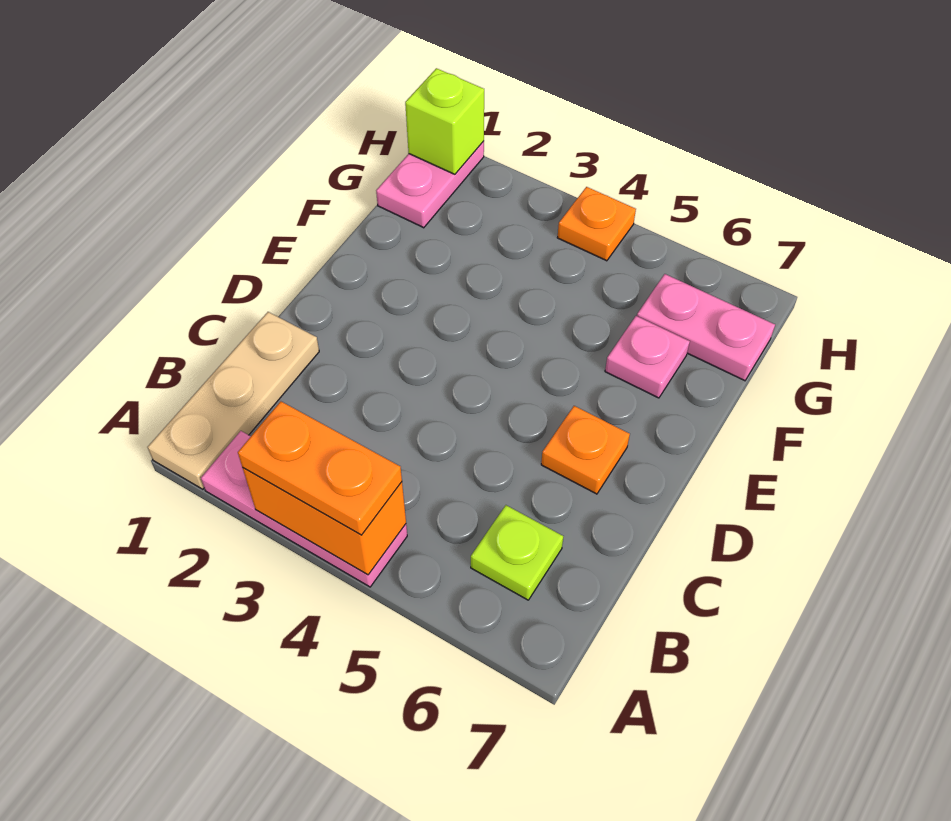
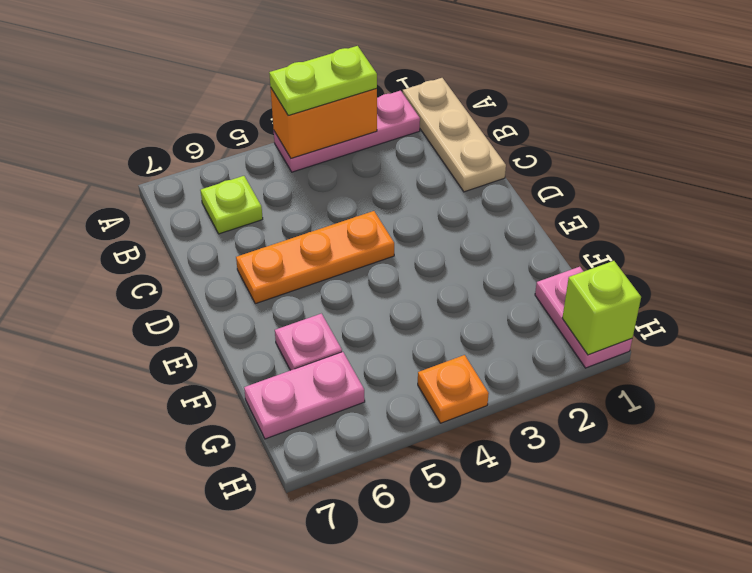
orange plate A3:A4 level 3 -> lime plate A3:A4 level 3
orange plate D6 level 1 -> orange plate D4:D6 level 1

